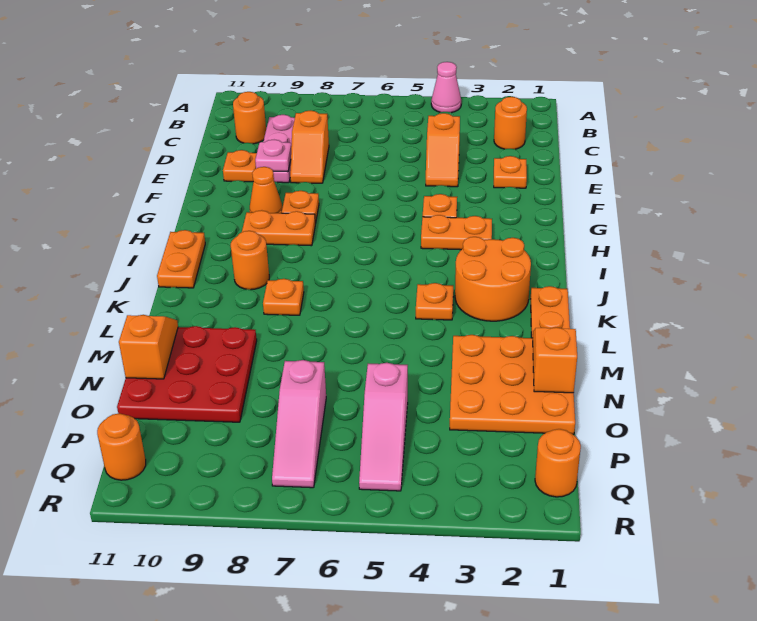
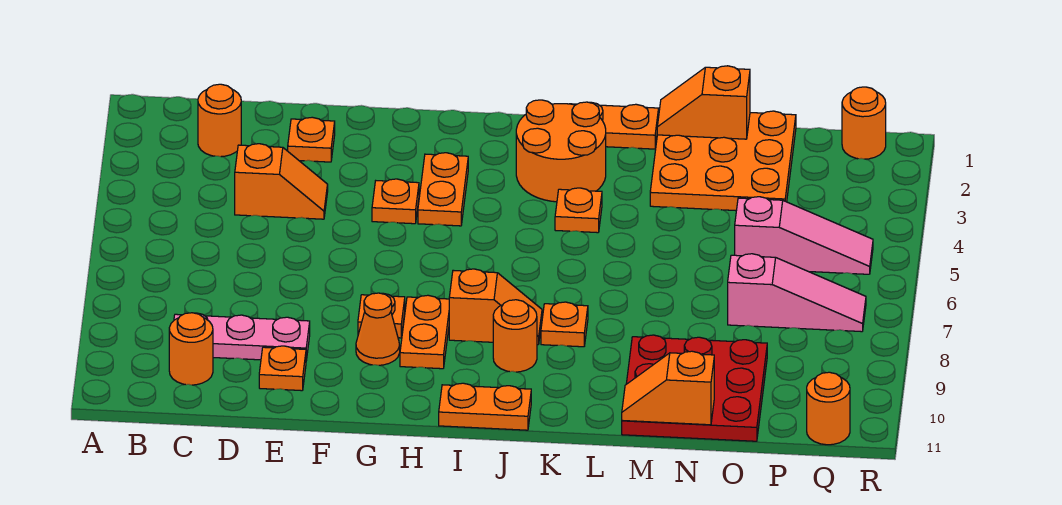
pink cone A4 level 1 -> none
orange slope D8:E8 level 1 top D -> orange slope I8:J8 level 1 top I
pink plate E9 level 2 -> none

